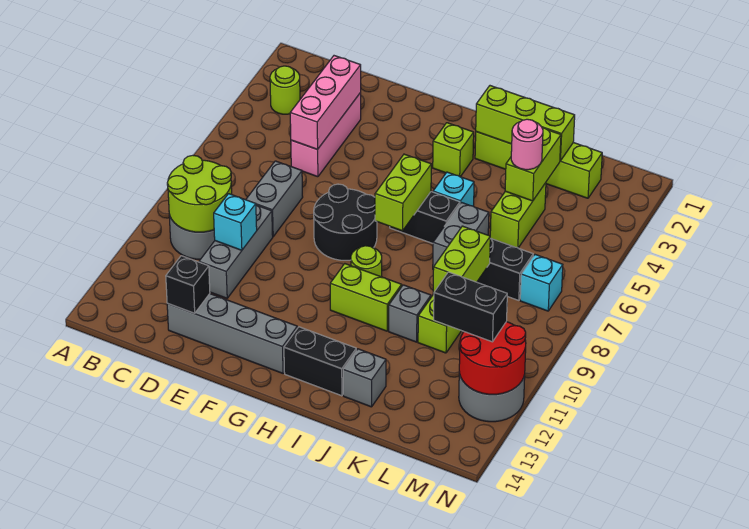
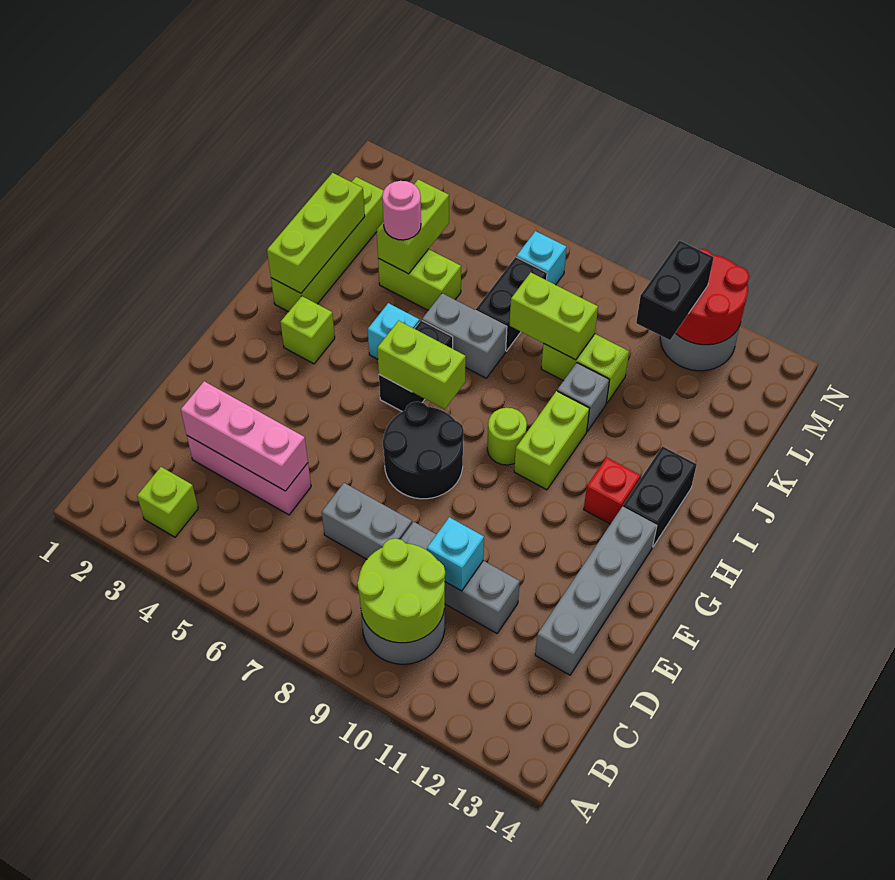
lime round brick B3 level 1 -> lime brick B3 level 1
black brick D13 level 2 -> none
none -> red brick H12 level 1
grey brick J13 level 1 -> none
lime brick K3:K4 level 2 -> lime brick K4:L4 level 2

